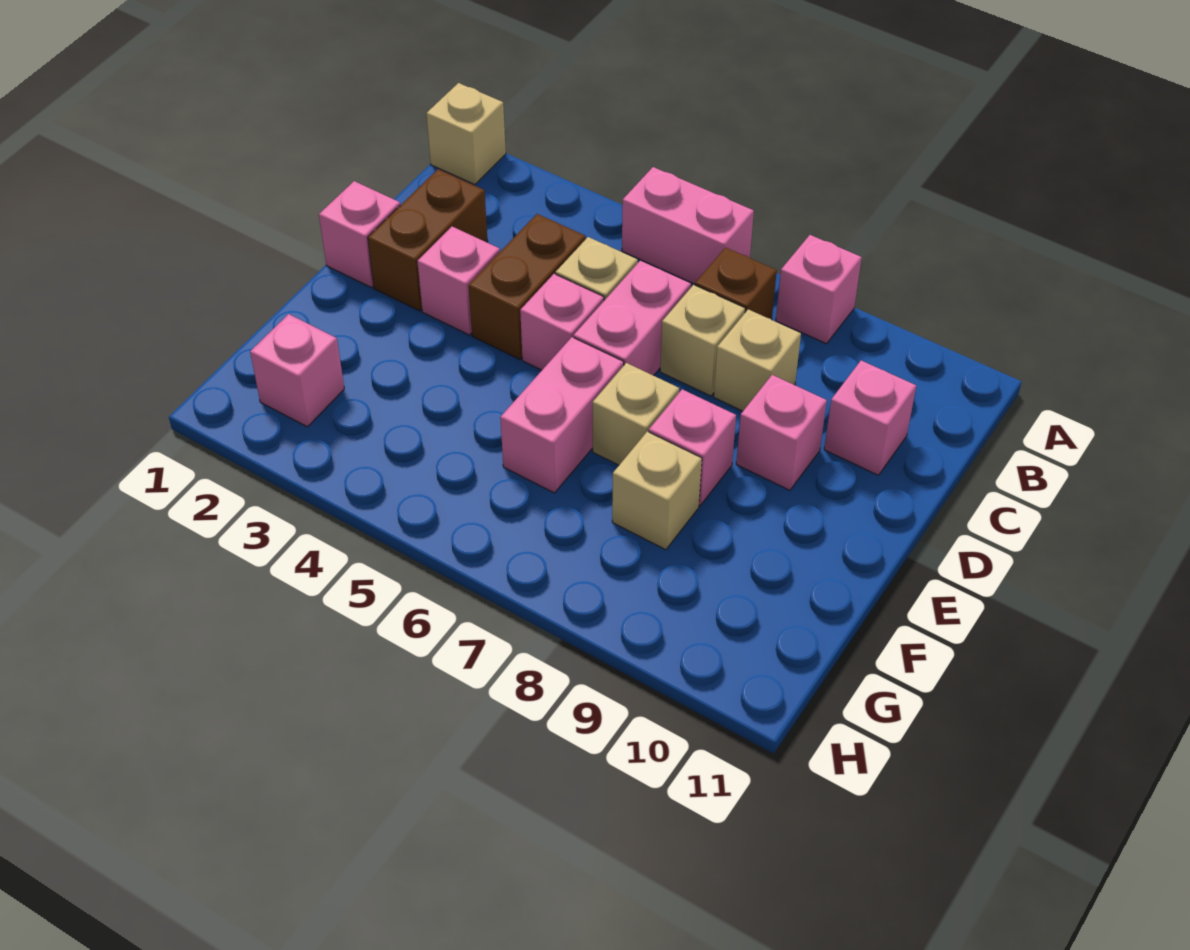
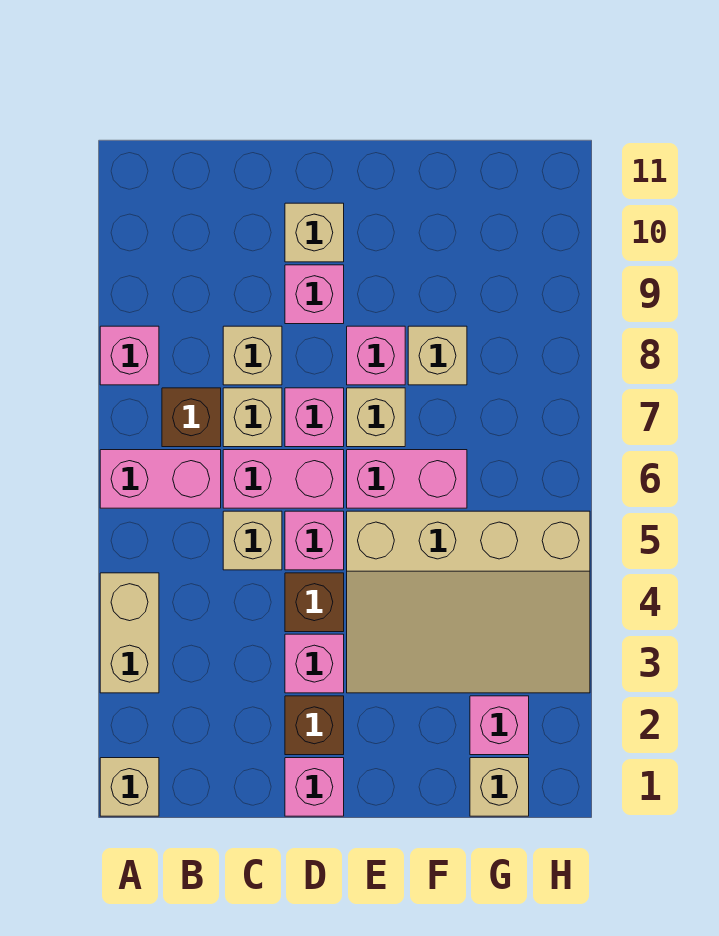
none -> tan brick A3:A4 level 1
pink brick A5:A6 level 1 -> pink brick A6:B6 level 1
brown brick C2:D2 level 1 -> brown brick D2 level 1
brown brick C4:D4 level 1 -> brown brick D4 level 1
pink brick C10 level 1 -> pink brick D7 level 1
none -> tan brick D10 level 1
none -> tan slope E3:H5 level 1 top 5
none -> tan brick G1 level 1

